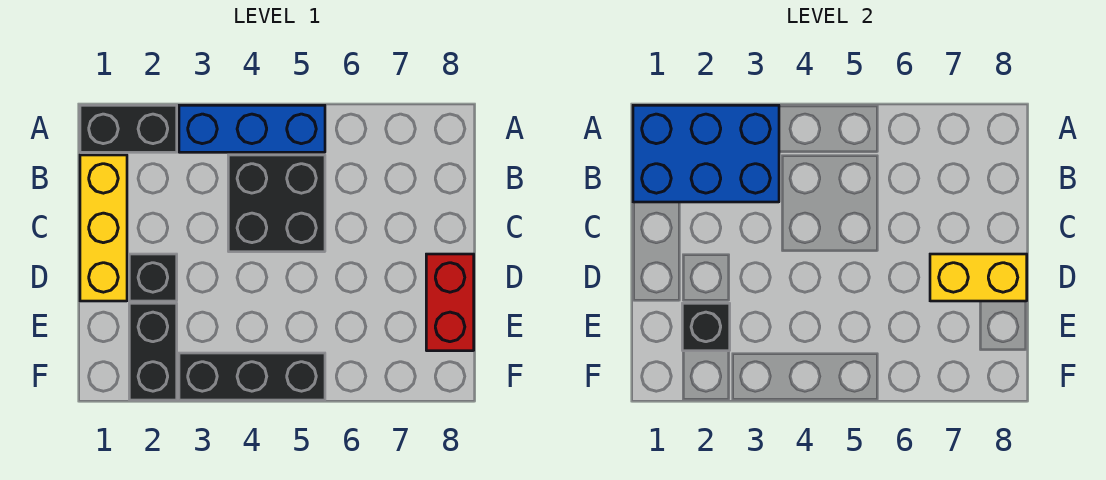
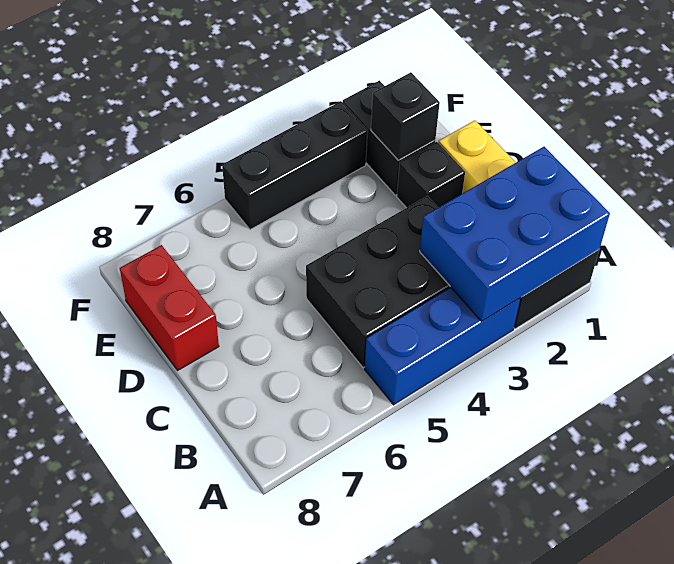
black brick B4:C5 level 1 -> black brick B3:C5 level 1
yellow brick D7:D8 level 2 -> none

